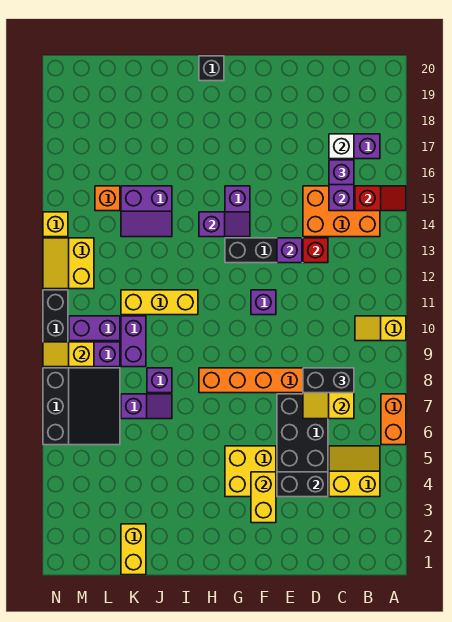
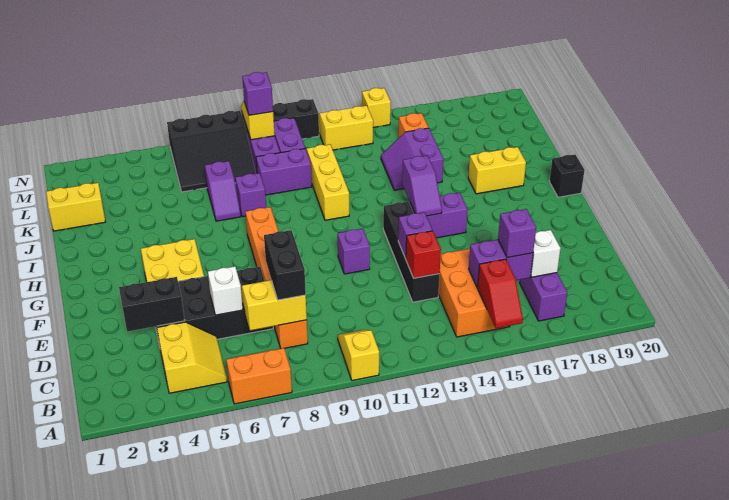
black brick D4:E4 level 2 -> black brick D3:D4 level 2
none -> white brick D6 level 2
yellow brick F3:F4 level 2 -> yellow brick I17:I18 level 1
none -> purple brick M9 level 3

